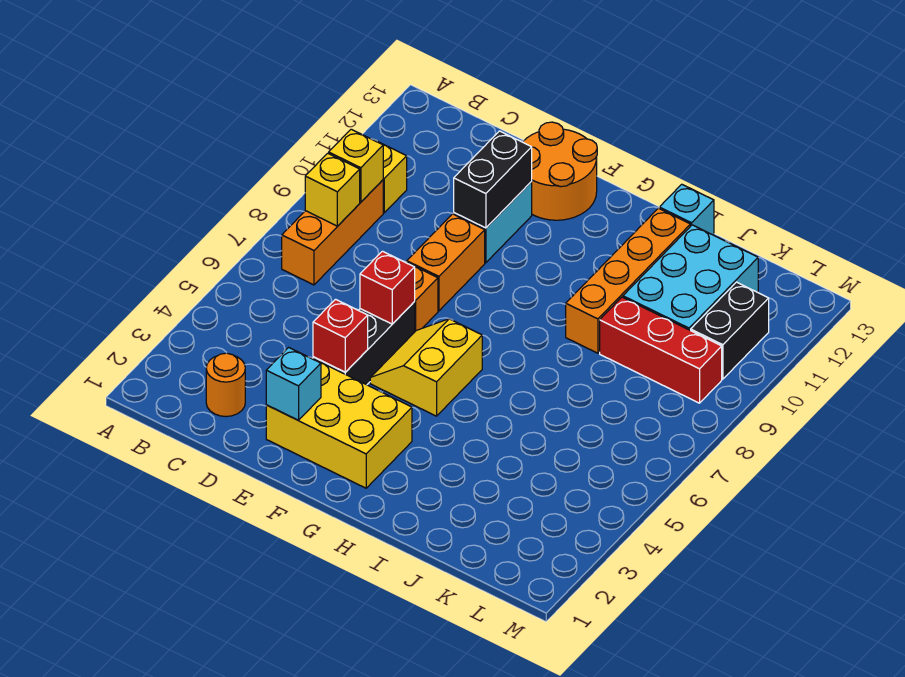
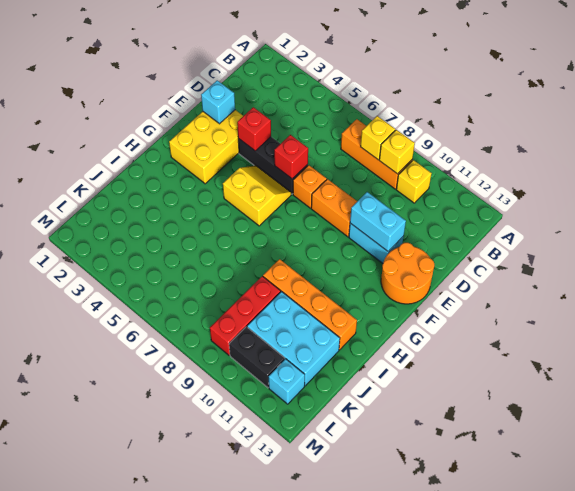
orange round brick C2 level 1 -> none
black brick E10:E11 level 2 -> cyan brick E10:E11 level 2
cyan brick I13 level 1 -> cyan brick L12 level 1

